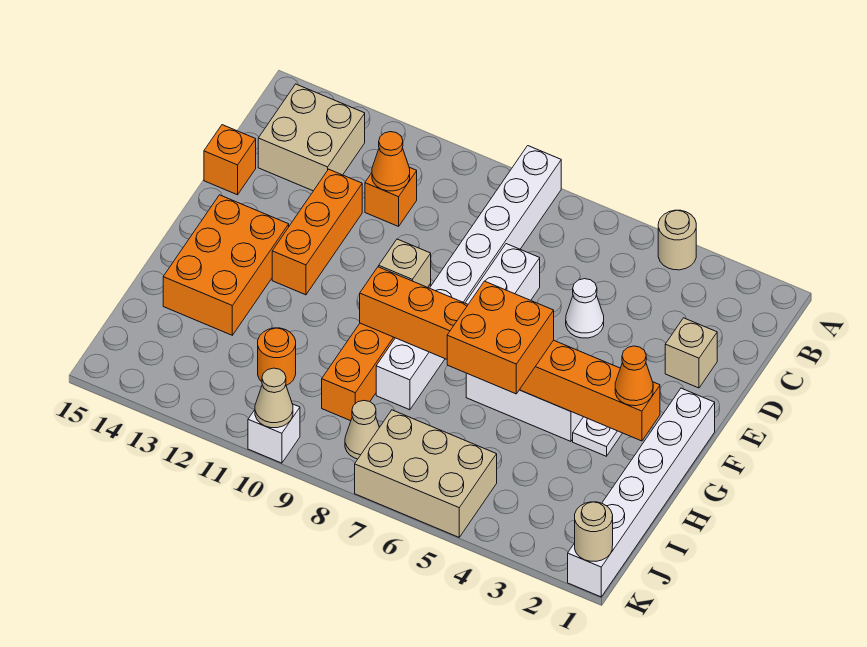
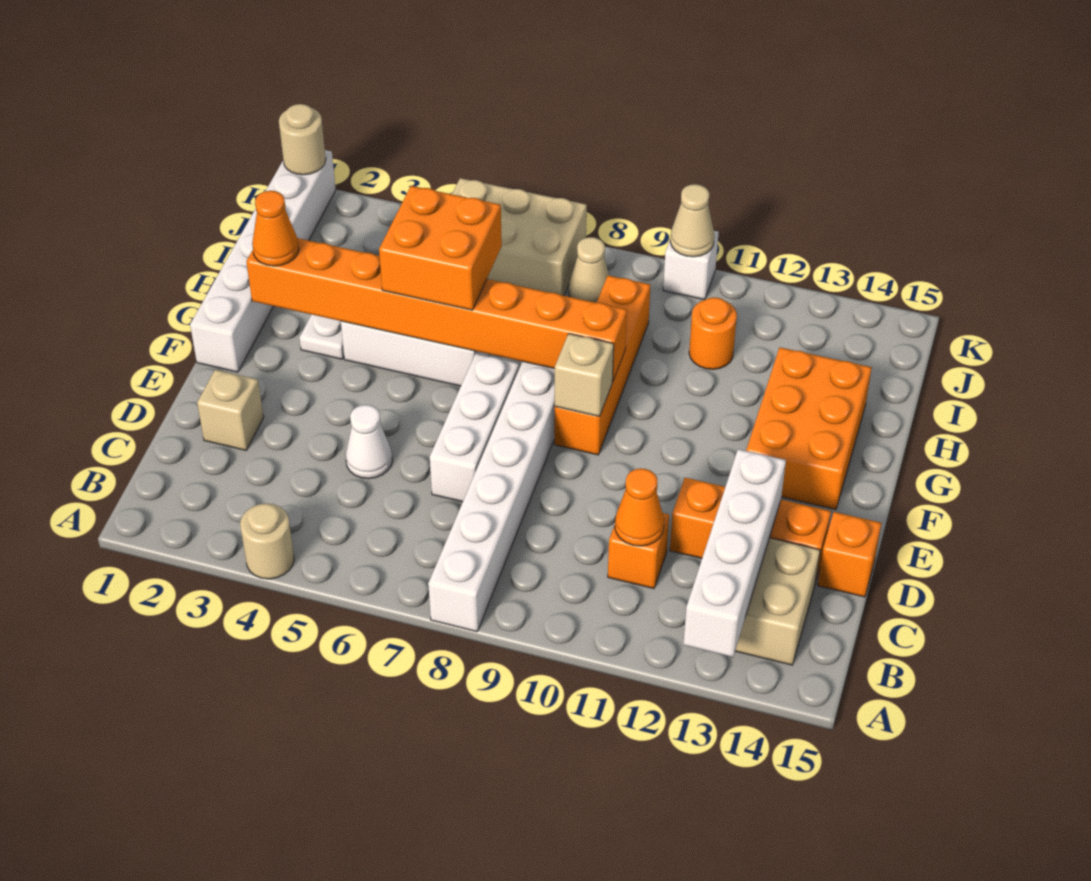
none -> white brick A13:D13 level 2
orange brick D12:F12 level 1 -> orange brick D12:D14 level 1

